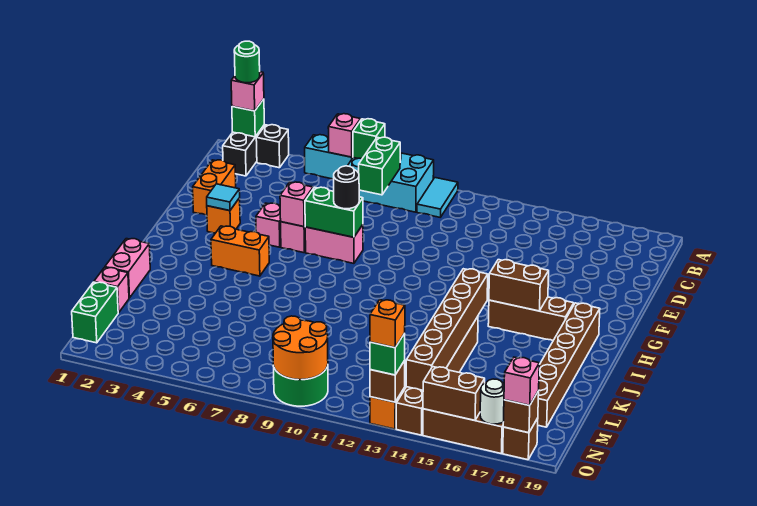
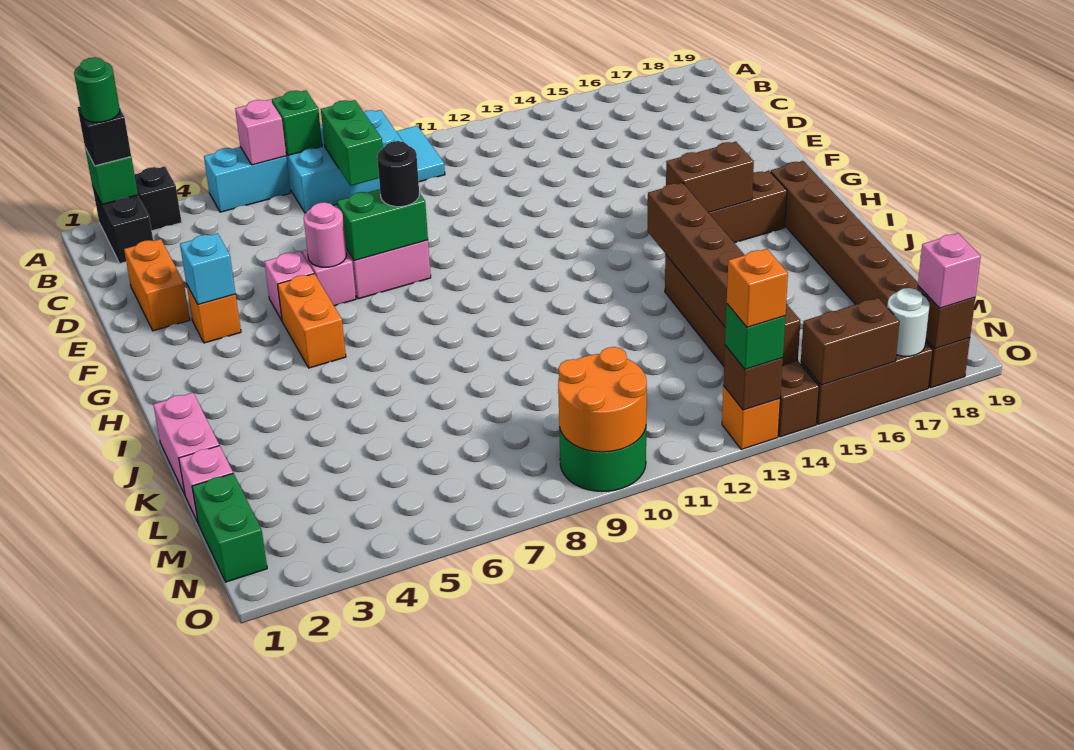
pink brick A2 level 3 -> black brick A2 level 3
cyan tile F3 level 2 -> cyan brick F3 level 2
pink brick F6 level 2 -> pink round brick F6 level 2
orange brick H4:H5 level 1 -> orange brick G5:H5 level 1

